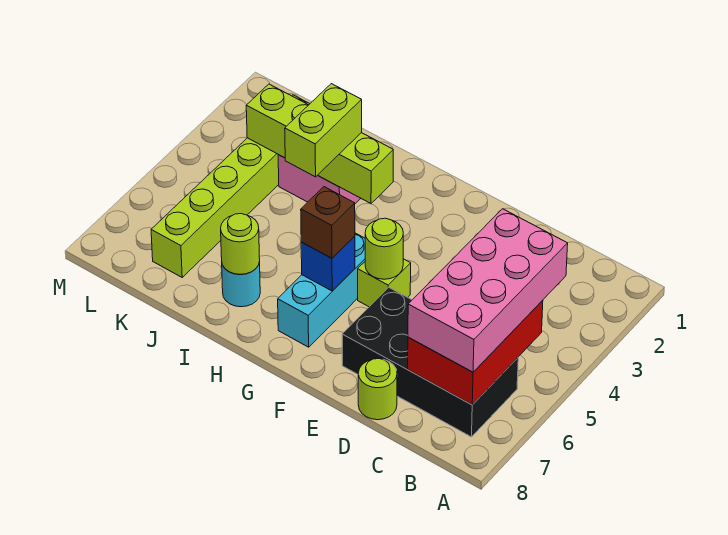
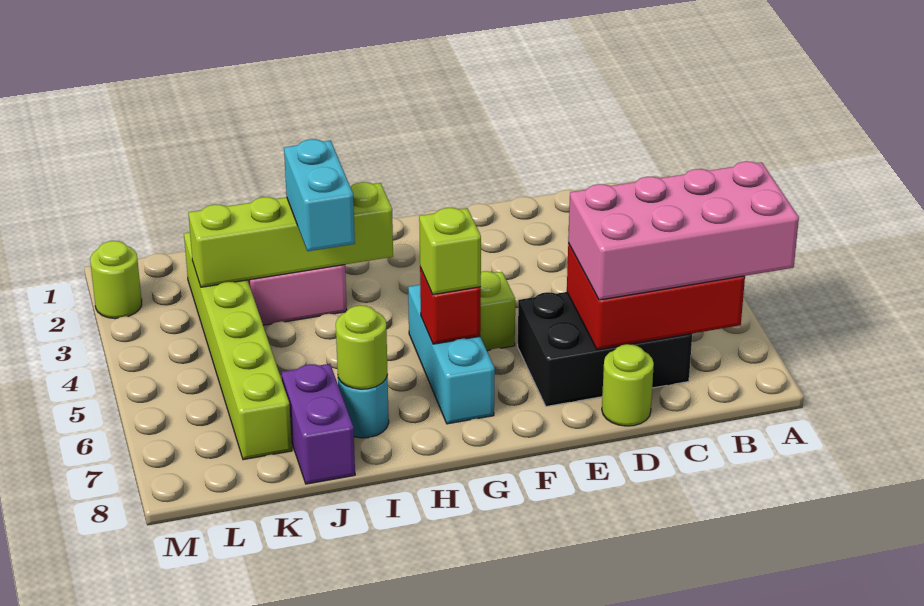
pink brick B4:C7 level 3 -> pink brick A6:D7 level 3
red brick B5:C7 level 2 -> red brick B6:D7 level 2
black brick B6:E7 level 1 -> black brick C6:E7 level 1
lime round brick F5 level 2 -> lime round brick M2 level 1
blue brick G6 level 2 -> red brick G6 level 2
brown brick G6 level 3 -> lime brick G6 level 3
lime brick I3:I4 level 3 -> cyan brick I3:I4 level 3
none -> purple brick J7:J8 level 1

